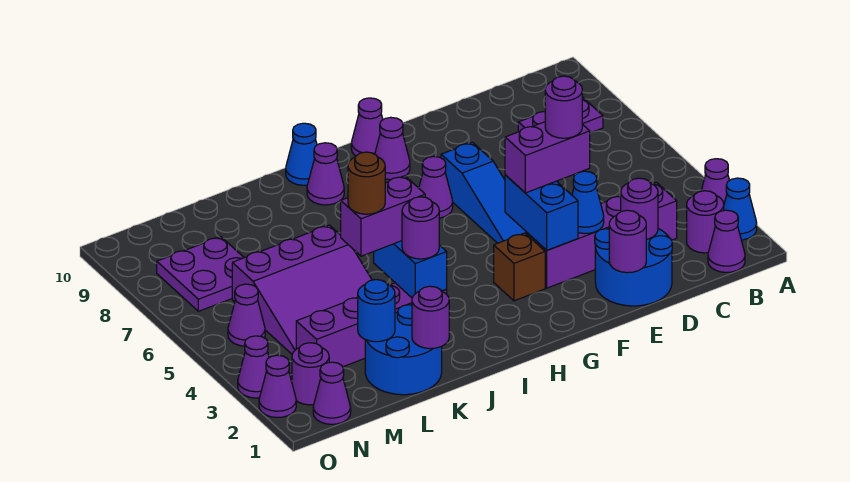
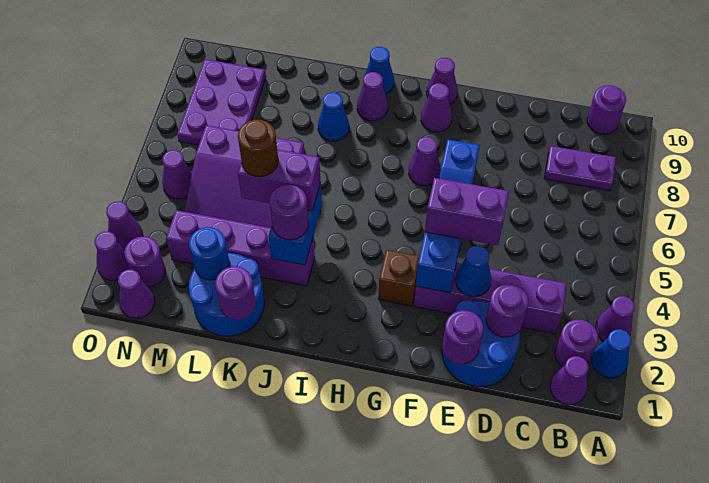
purple round brick E4 level 4 -> purple round brick B10 level 1
none -> blue cone J8 level 1
purple plate M7:N8 level 1 -> purple plate M7:N9 level 1

